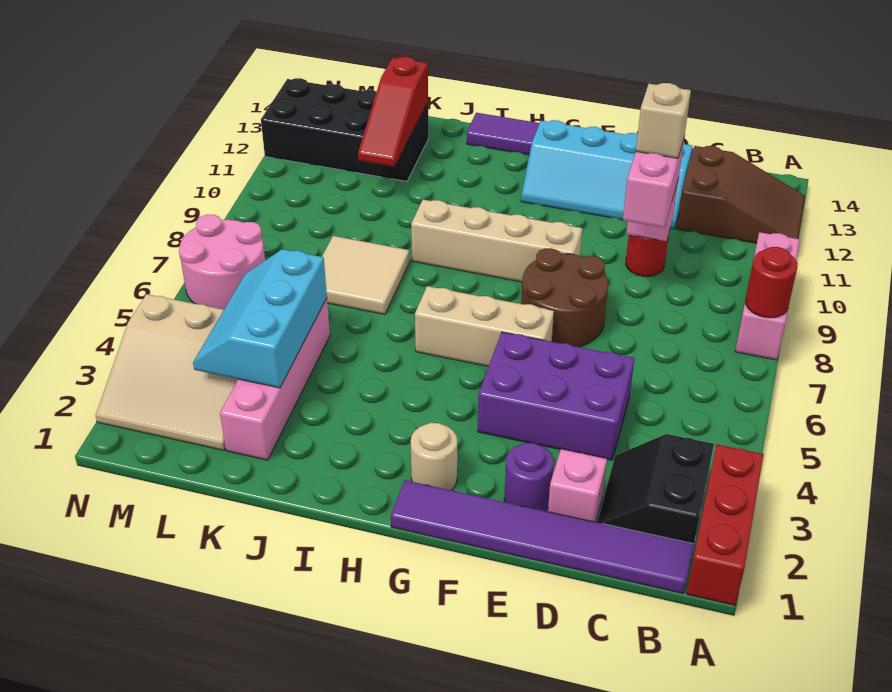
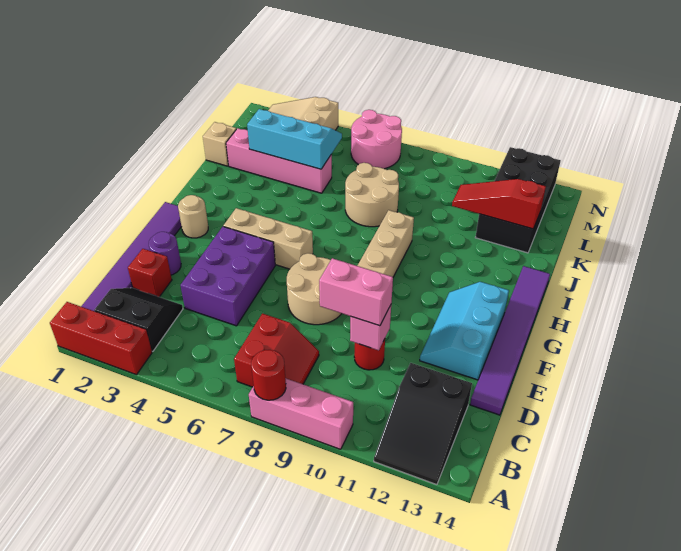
brown slope A12:C13 level 1 top C -> black slope A12:C13 level 1 top C
none -> red slope B7:C8 level 1 top 7
pink brick D2 level 1 -> red brick D2 level 1
tan brick D10 level 4 -> tan brick K1 level 1
cyan slope D12:G13 level 1 top 13 -> cyan slope E12:G13 level 1 top 13
brown round brick E7:F8 level 1 -> tan round brick E7:F8 level 1
tan brick F6:H6 level 1 -> tan brick G4:G6 level 1
tan tile J7:K8 level 1 -> tan round brick J7:K8 level 1

